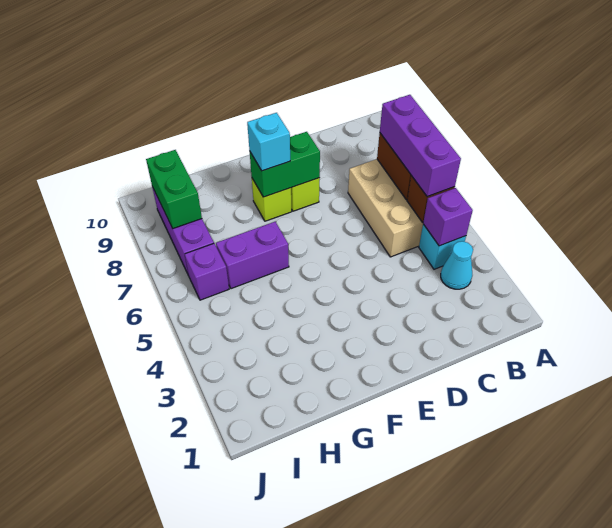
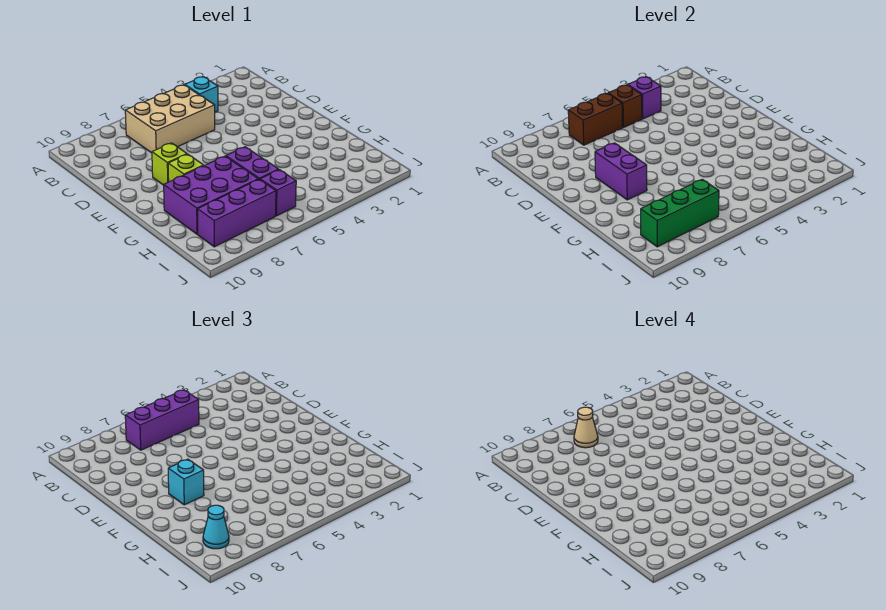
cyan cone B3 level 1 -> cyan cone I9 level 3
none -> tan cone B7 level 4
green brick E8:F8 level 2 -> purple brick E8:F8 level 2
none -> purple brick G7:H9 level 1
green brick I8:I9 level 2 -> green brick I7:I9 level 2

